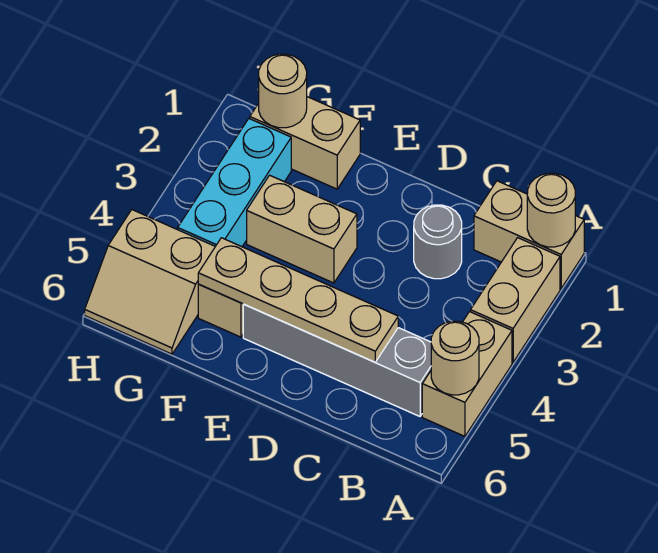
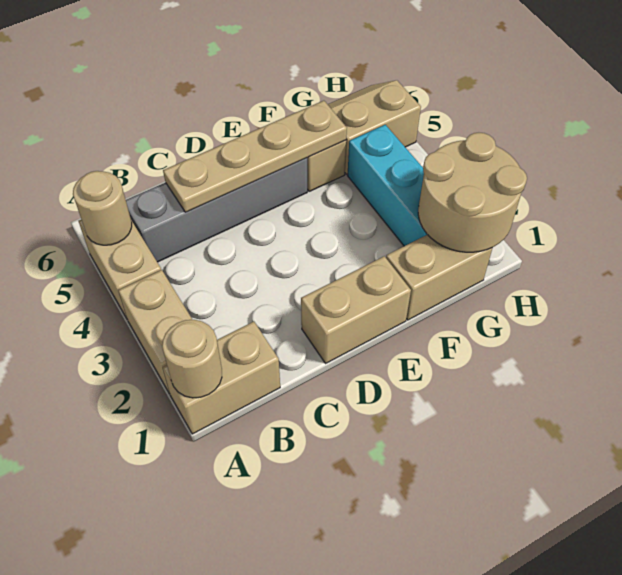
grey round brick C2 level 1 -> none
tan brick E3:F3 level 1 -> tan brick D1:E1 level 1
tan round brick G1 level 2 -> tan round brick G1:H2 level 2

